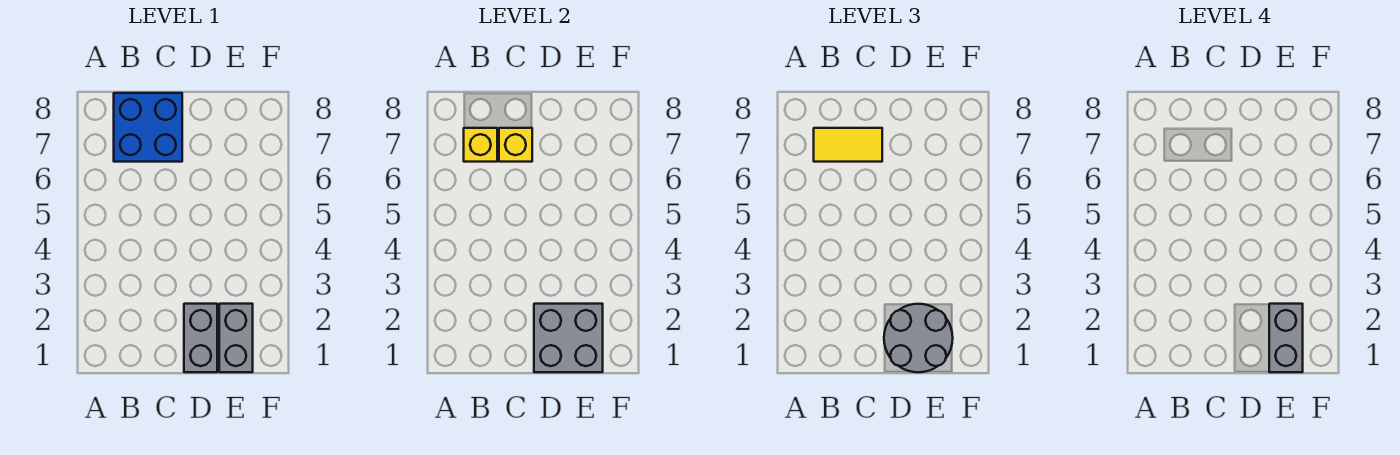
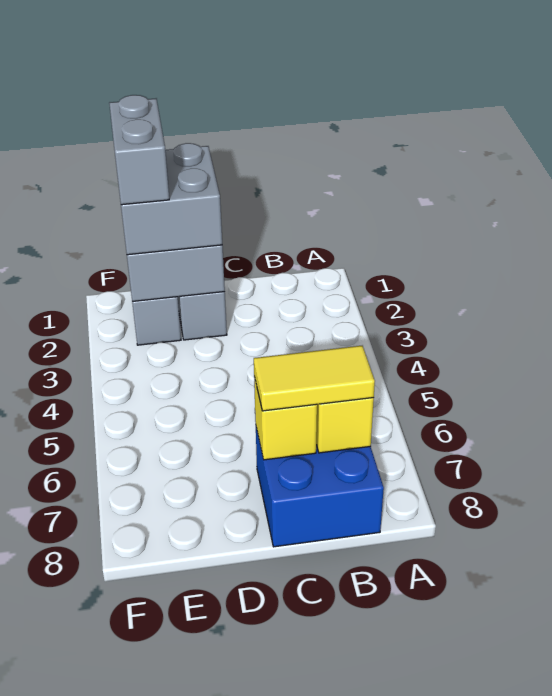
grey round brick D1:E2 level 3 -> grey brick D1:E2 level 3

